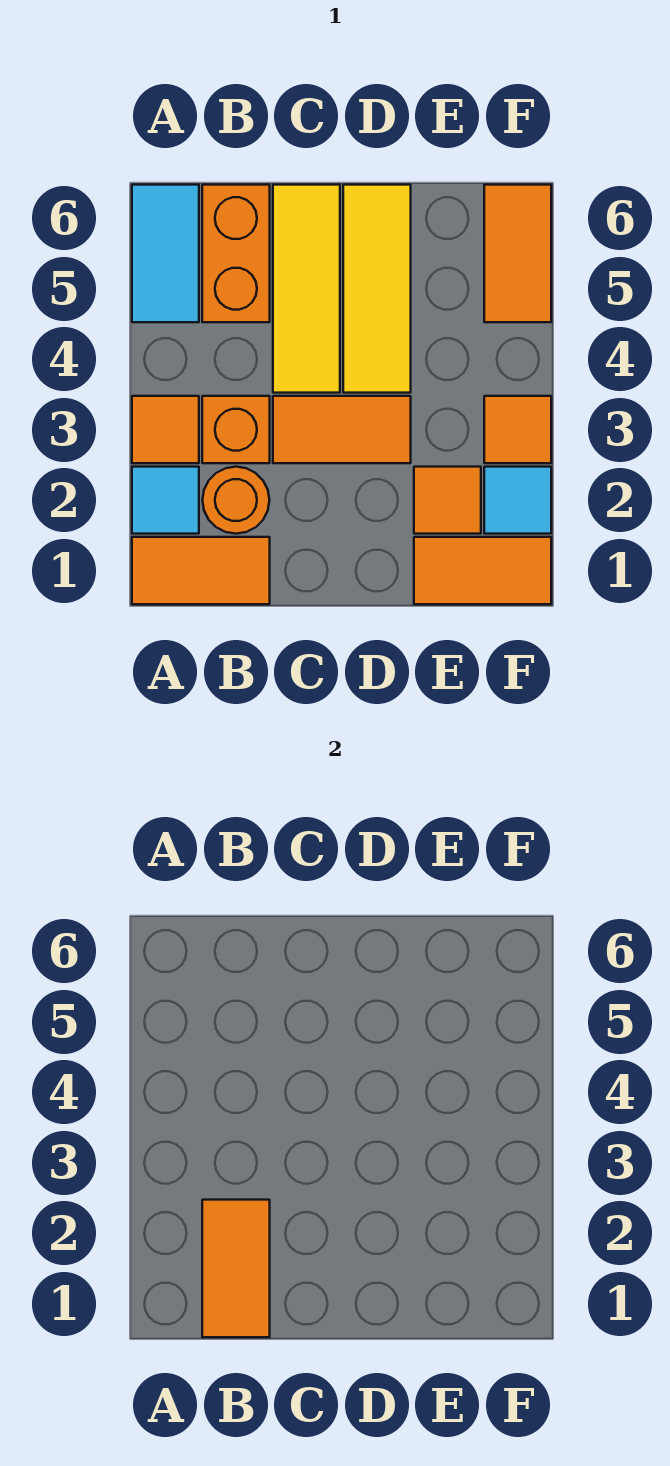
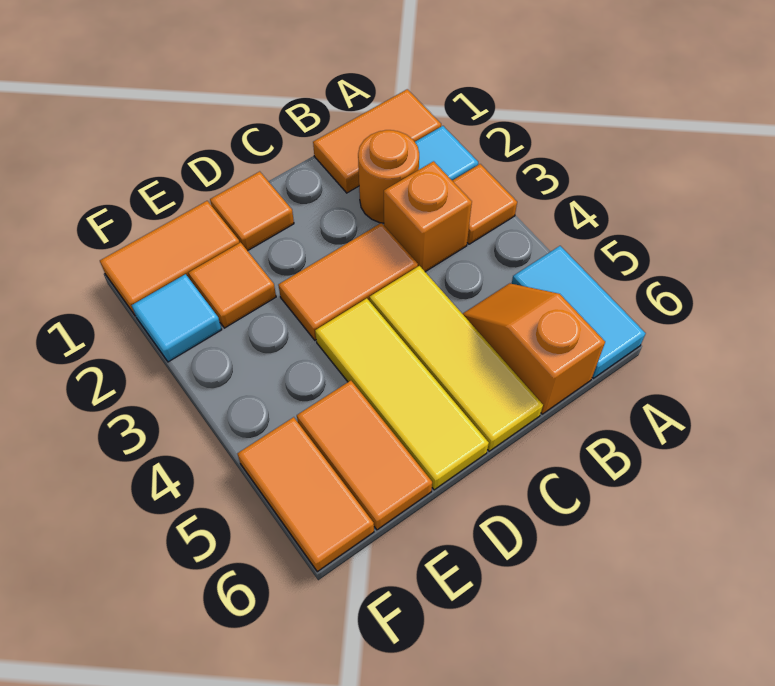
orange tile B1:B2 level 2 -> orange tile E5:E6 level 1
orange brick B5:B6 level 1 -> orange slope B5:B6 level 1 top 6
orange tile F3 level 1 -> orange tile D1 level 1

